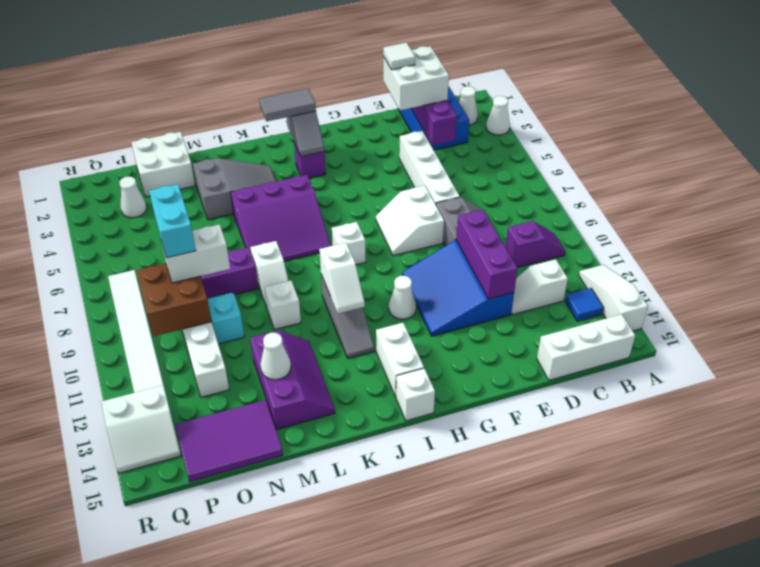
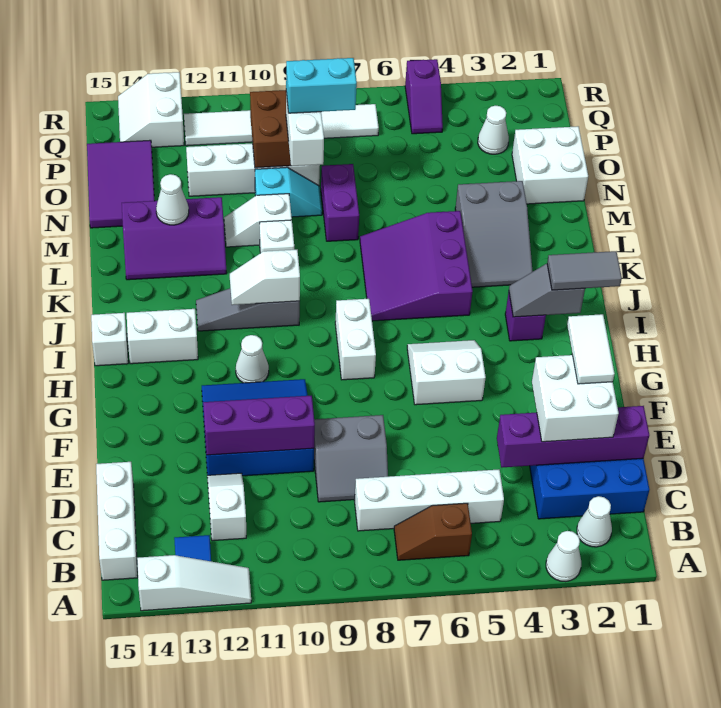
none -> brown slope B6:B7 level 1 top 6
purple slope B10:C10 level 1 top C -> purple slope Q5:R5 level 1 top R
white tile E2 level 4 -> white tile E2:F2 level 4
white brick E4:E7 level 1 -> white brick C5:C8 level 1
white slope F7:G8 level 1 top F -> white slope G5:H6 level 1 top G
grey tile I2:J2 level 3 -> grey tile I1:I2 level 3
white brick I8 level 1 -> white brick H8:I8 level 1
white slope L8:L9 level 1 top 8 -> white slope M10:M11 level 1 top 10

